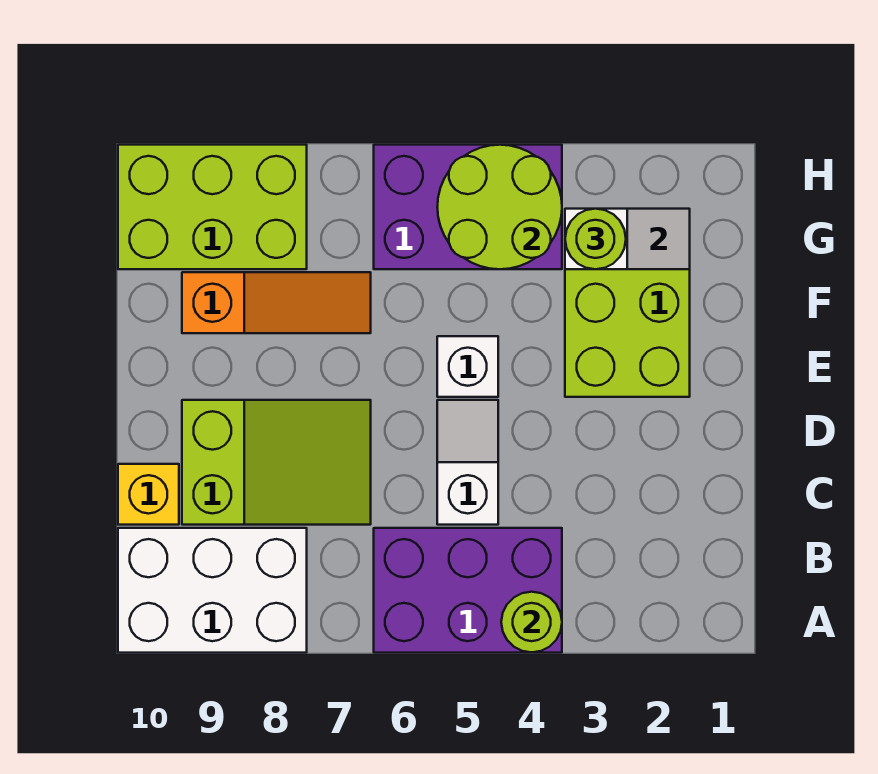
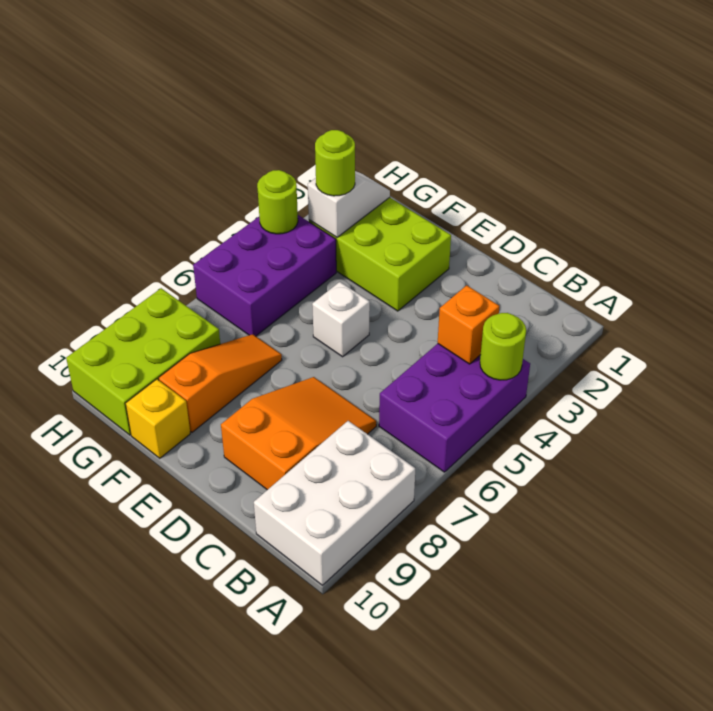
none -> orange brick B4 level 2
white slope C5:D5 level 1 top C -> none
lime slope C7:D9 level 1 top 9 -> orange slope C7:D9 level 1 top 9
yellow brick C10 level 1 -> yellow brick F10 level 1
lime round brick G4:H5 level 2 -> lime round brick H4 level 2

